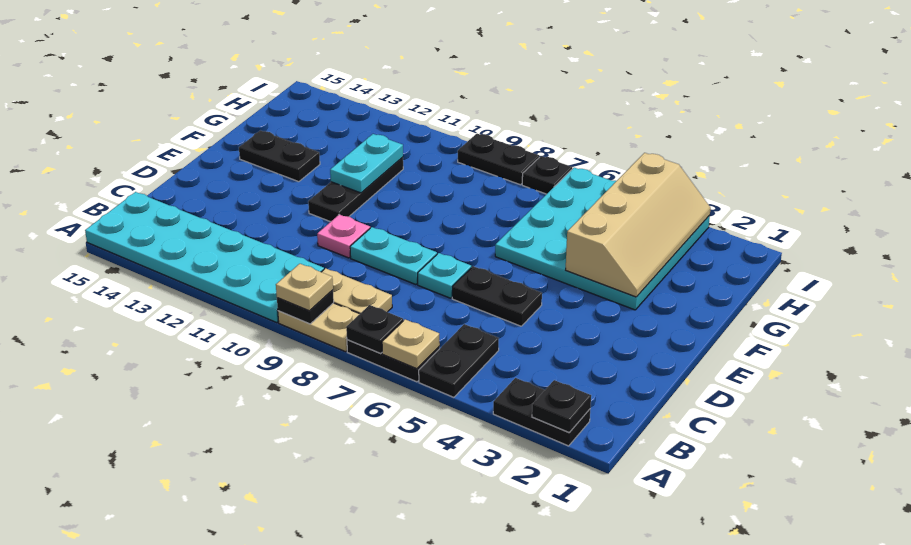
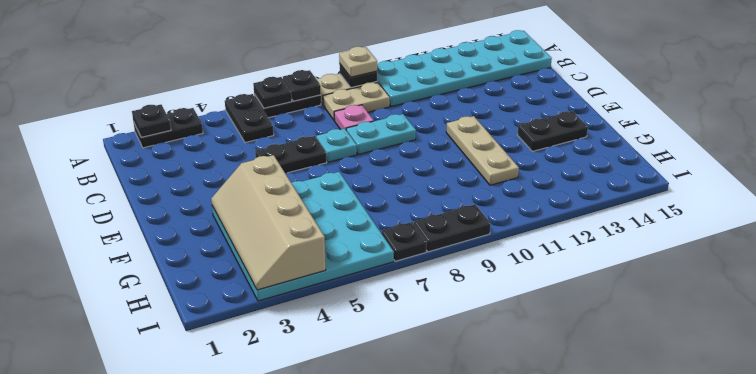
tan plate A6 level 2 -> black plate A6 level 2
pink plate D10 level 1 -> pink plate C8 level 1
black plate E11:G11 level 1 -> tan plate E11:G11 level 1
cyan plate F11:G11 level 2 -> none

